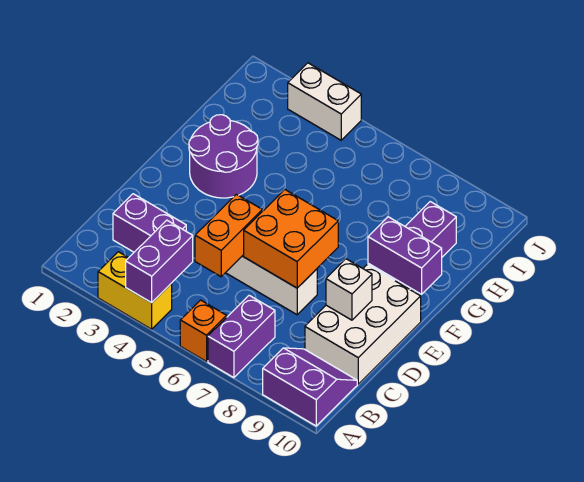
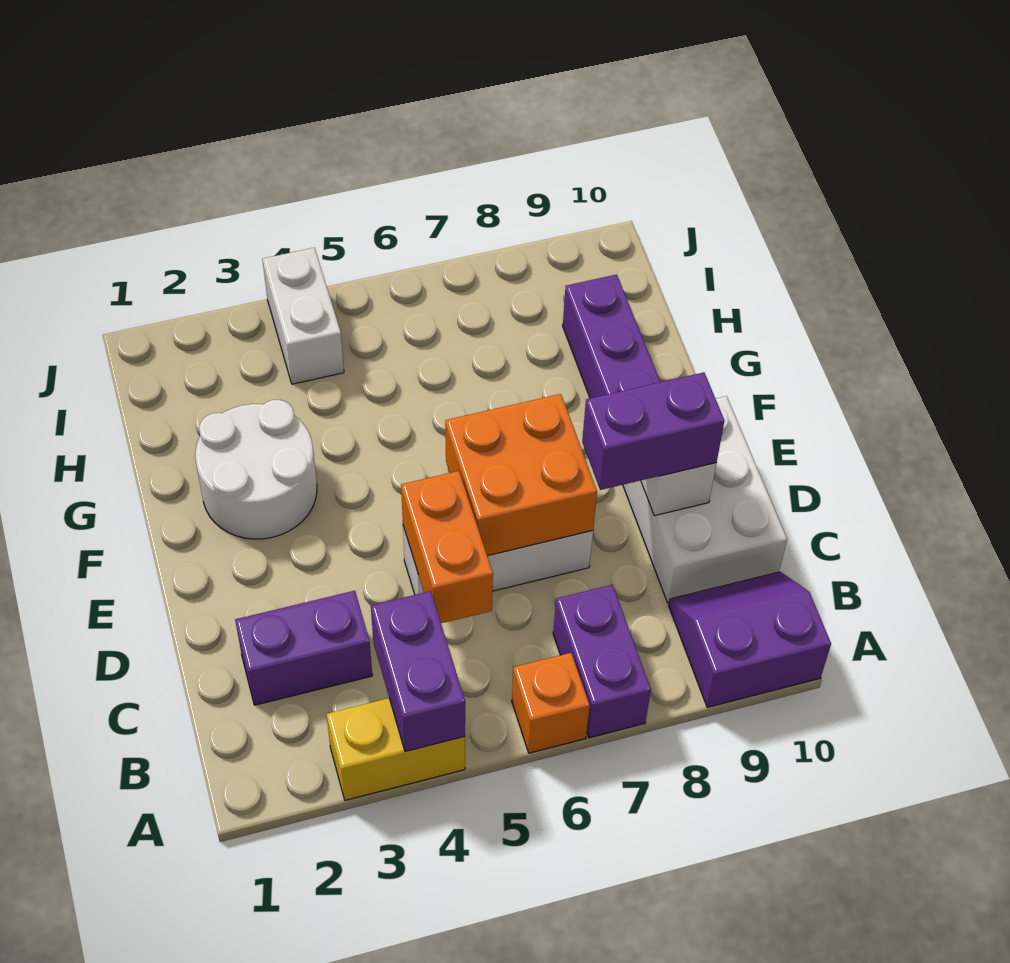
purple round brick F2:G3 level 1 -> white round brick F2:G3 level 1
purple brick F9:F10 level 2 -> purple brick D8:D9 level 3
white brick J3:J4 level 1 -> white brick I4:J4 level 1

